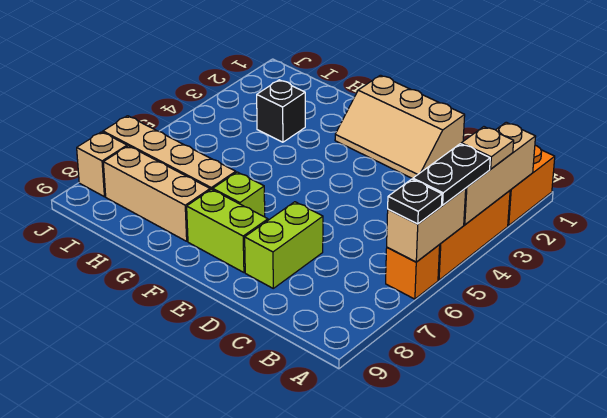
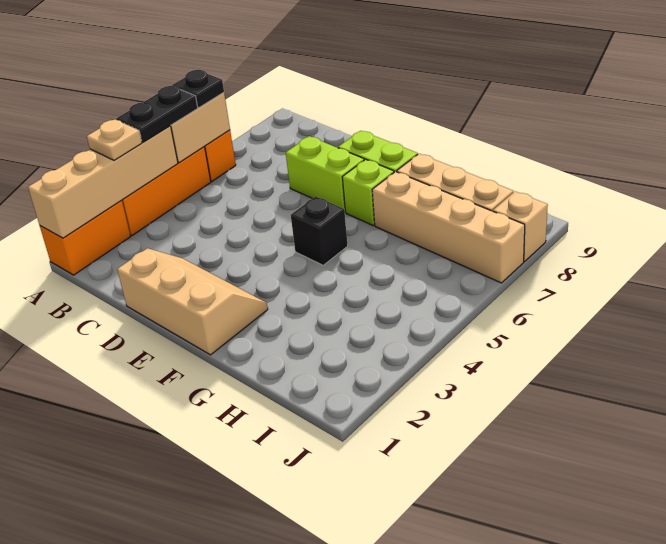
tan brick A2:A4 level 2 -> tan brick A1:A4 level 2
lime brick D7:D8 level 1 -> lime brick D7:E7 level 1
black brick H3 level 1 -> black brick F5 level 1

